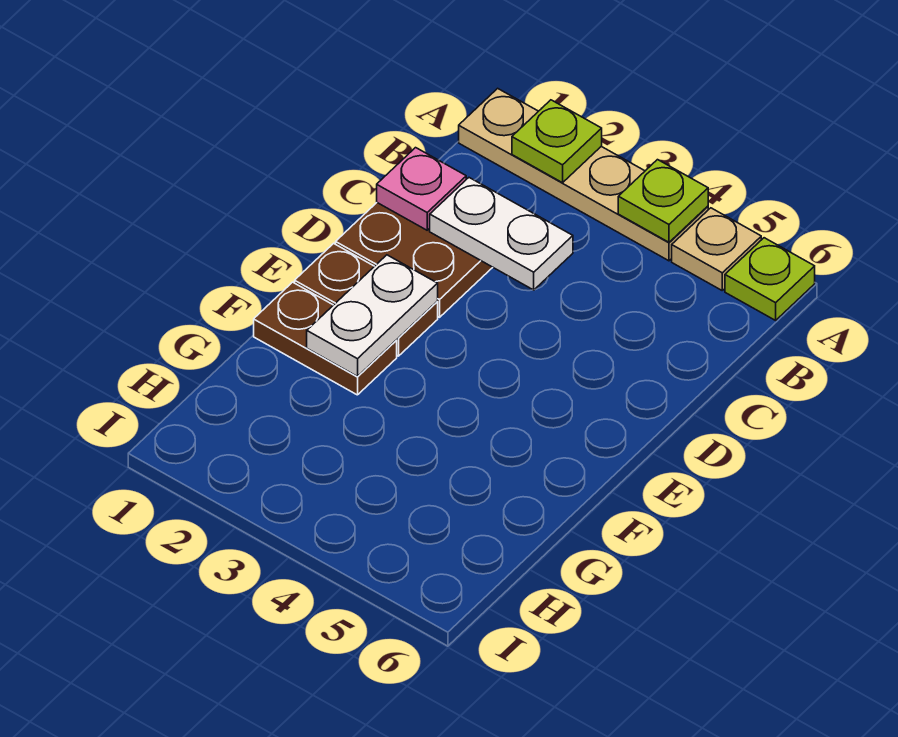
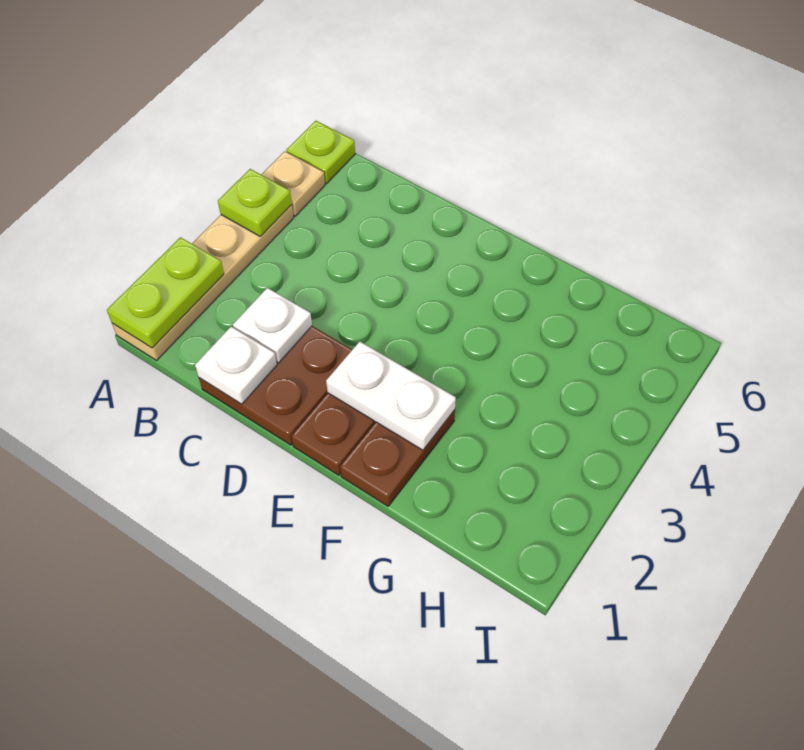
lime plate A2 level 2 -> lime plate A1:A2 level 2
pink plate C1 level 2 -> white plate C1 level 2
white plate C2:C3 level 2 -> white plate C2 level 2

